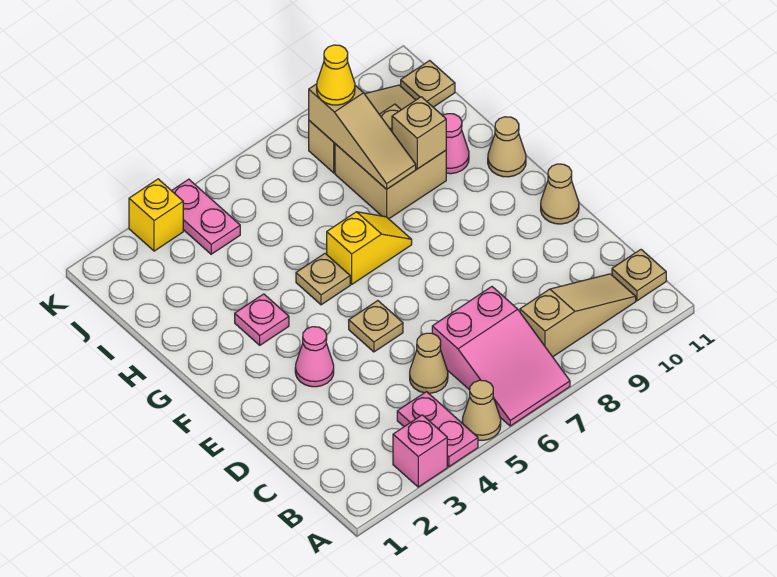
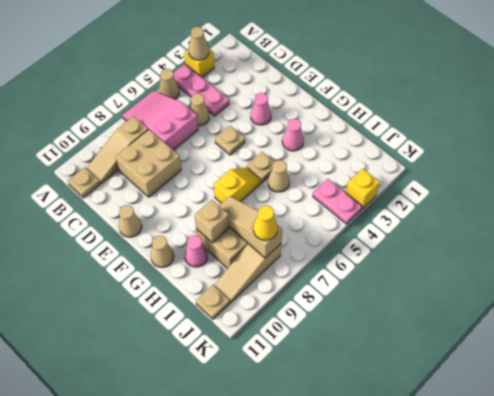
pink brick A3 level 1 -> yellow brick A3 level 1
none -> tan cone A3 level 2
pink plate A4:B4 level 1 -> pink plate A4:C4 level 1
none -> tan brick C8:D9 level 1
pink plate G3 level 1 -> pink cone G3 level 1
yellow slope G6:G7 level 1 top 6 -> yellow slope G6:G7 level 1 top 7
none -> tan cone H5 level 1

